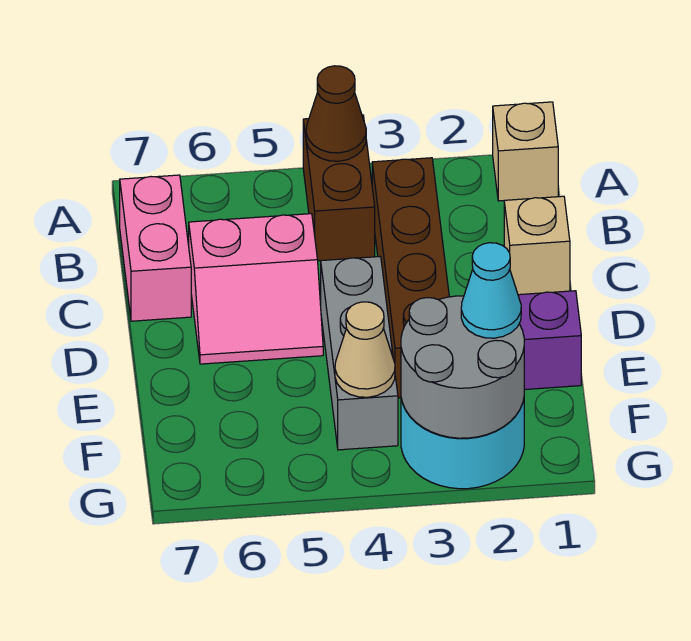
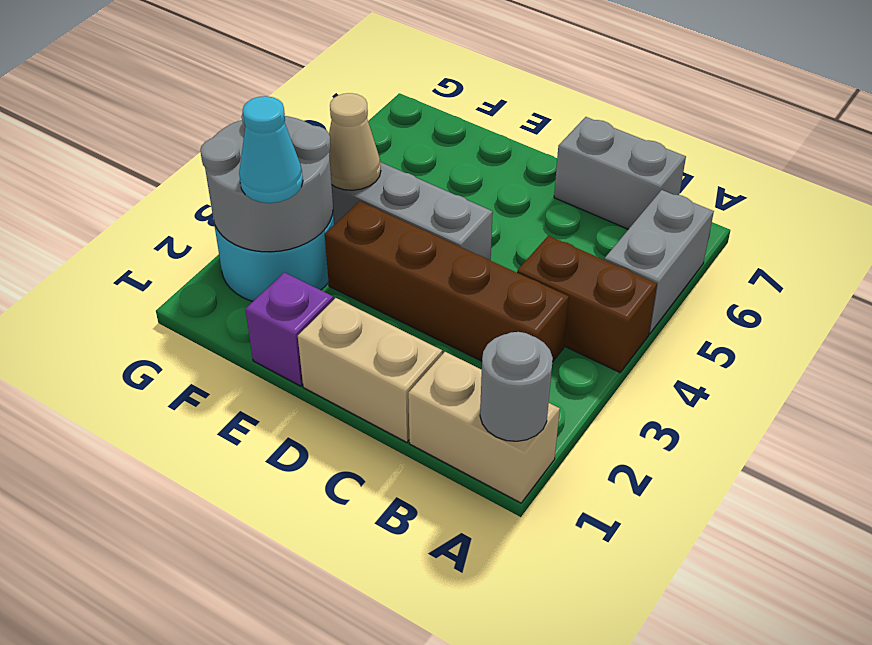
tan brick A1 level 1 -> tan brick A1:B1 level 1
none -> grey round brick A1 level 2
brown cone A4 level 2 -> none
none -> grey brick A5:A6 level 1
pink brick B7:C7 level 1 -> grey brick B7:C7 level 1
tan brick C1 level 1 -> tan brick C1:D1 level 1
pink slope C5:D6 level 1 top C -> none

